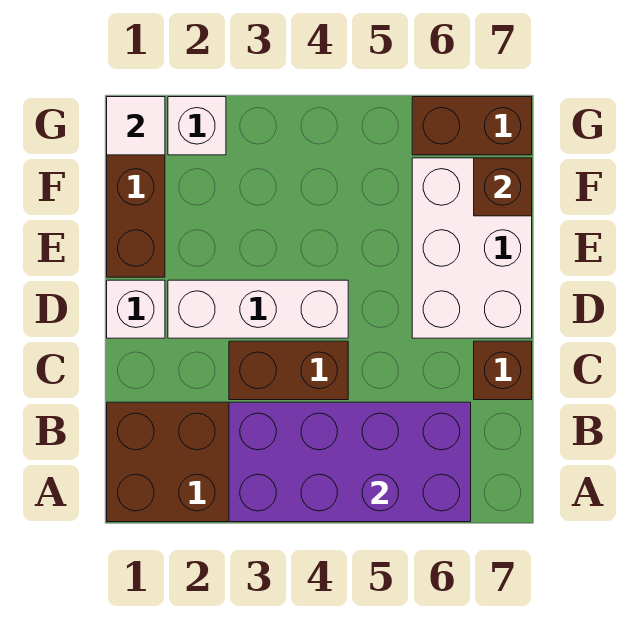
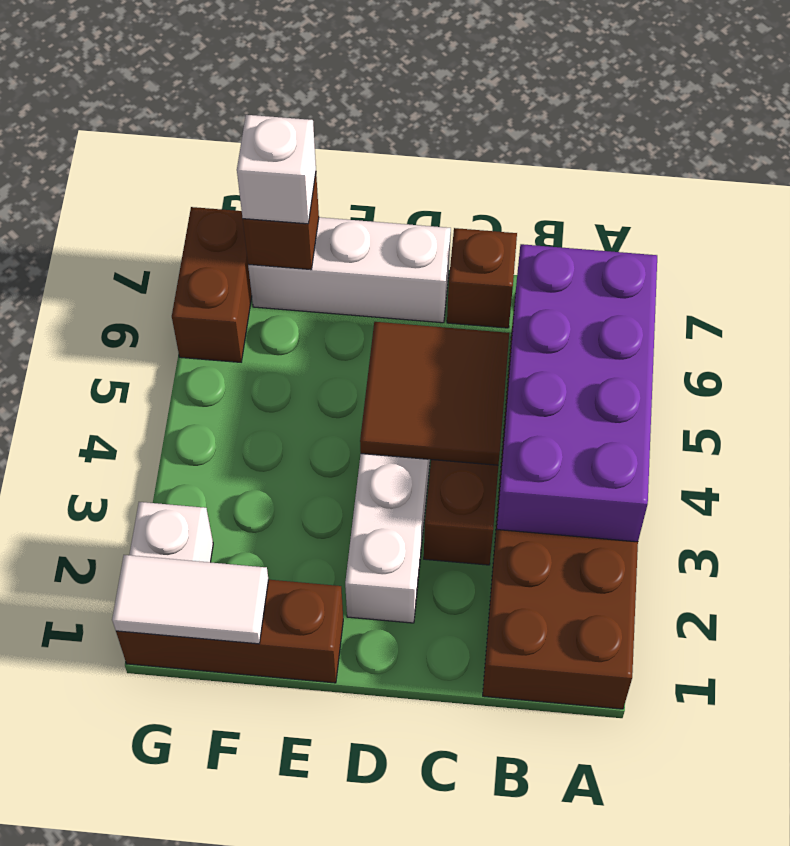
none -> brown tile C4:D5 level 2
white brick D1 level 1 -> white brick F7 level 3
white brick D6:F7 level 1 -> white brick D7:F7 level 1
white tile G1 level 2 -> white tile F1:G1 level 2

